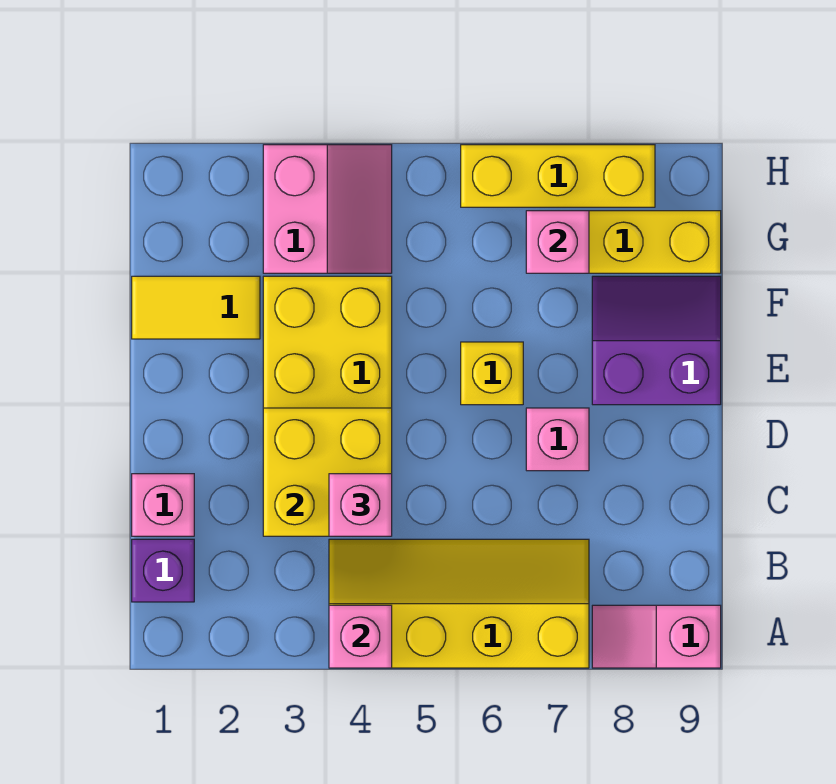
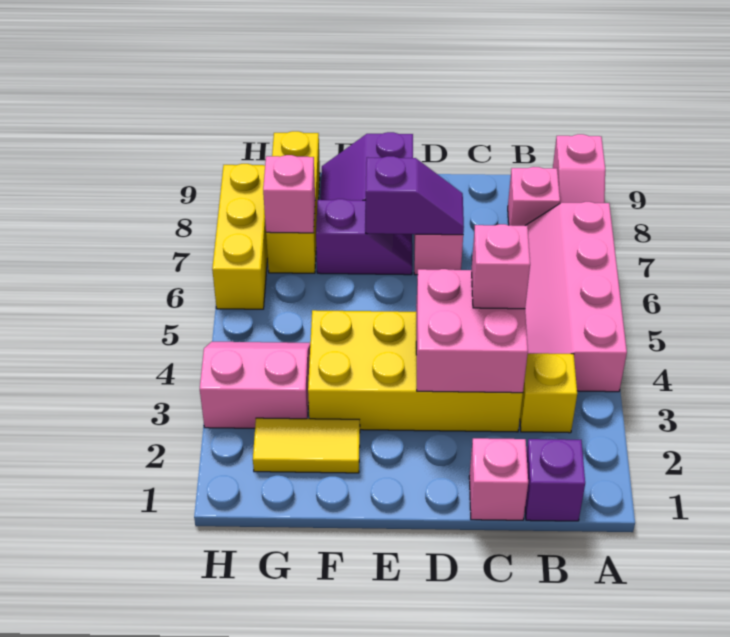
yellow slope A4:B7 level 1 top A -> pink slope A4:B7 level 1 top A
pink brick A4 level 2 -> pink brick B8 level 1
yellow brick C3:D4 level 2 -> pink brick C3:D4 level 2
none -> purple slope D7:E7 level 2 top E
yellow brick E6 level 1 -> yellow brick B3 level 1
none -> purple slope E7:F7 level 1 top F
yellow tile F1:F2 level 1 -> yellow tile F2:G2 level 1

